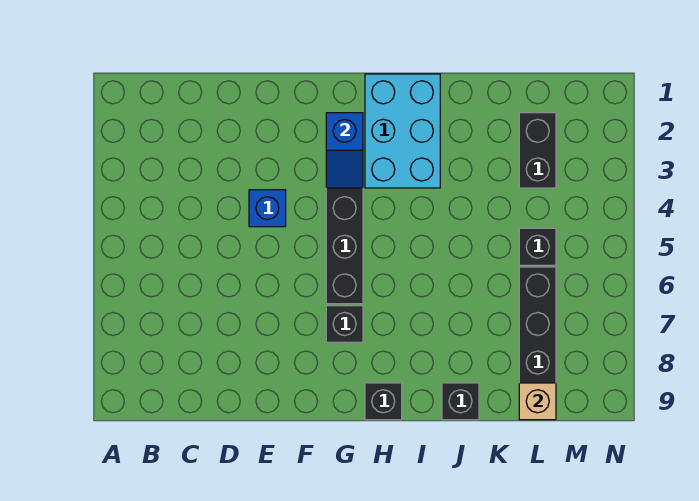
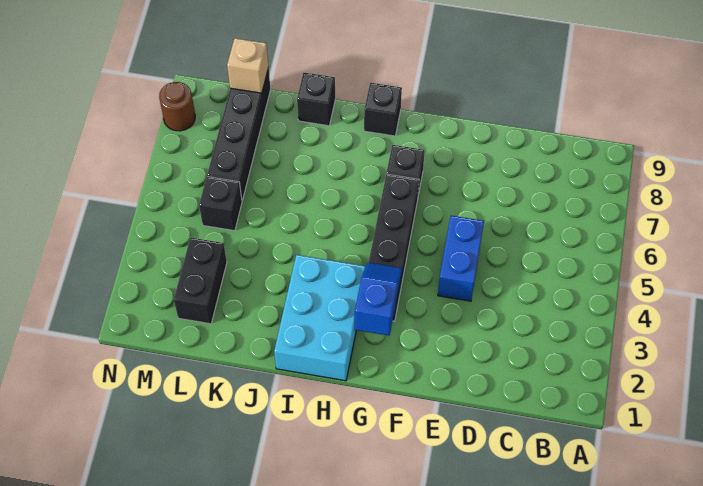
blue brick E4 level 1 -> blue brick E4:E5 level 1
none -> brown round brick N8 level 1

